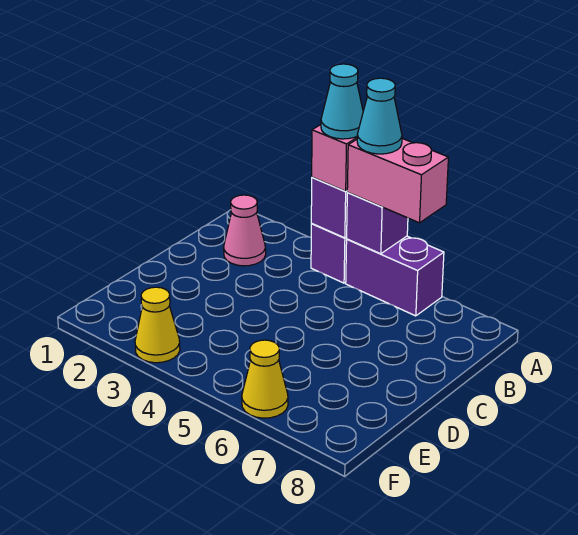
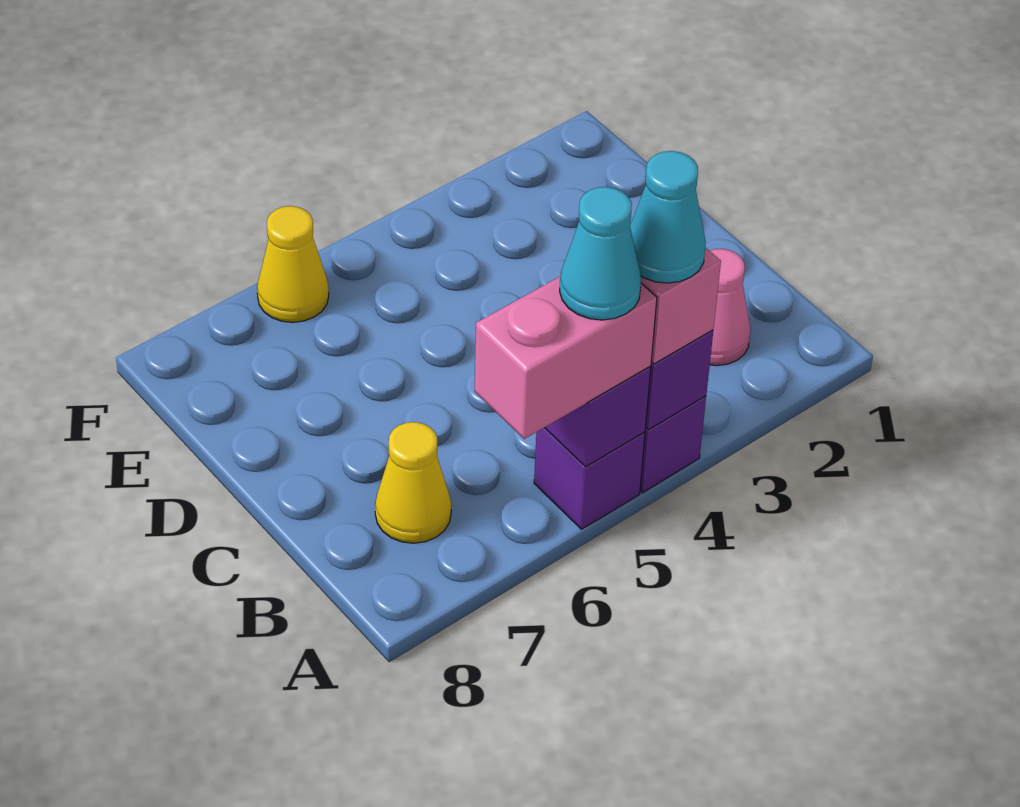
purple brick A5:A6 level 1 -> purple brick A5 level 1
yellow cone F3 level 1 -> yellow cone B7 level 1

